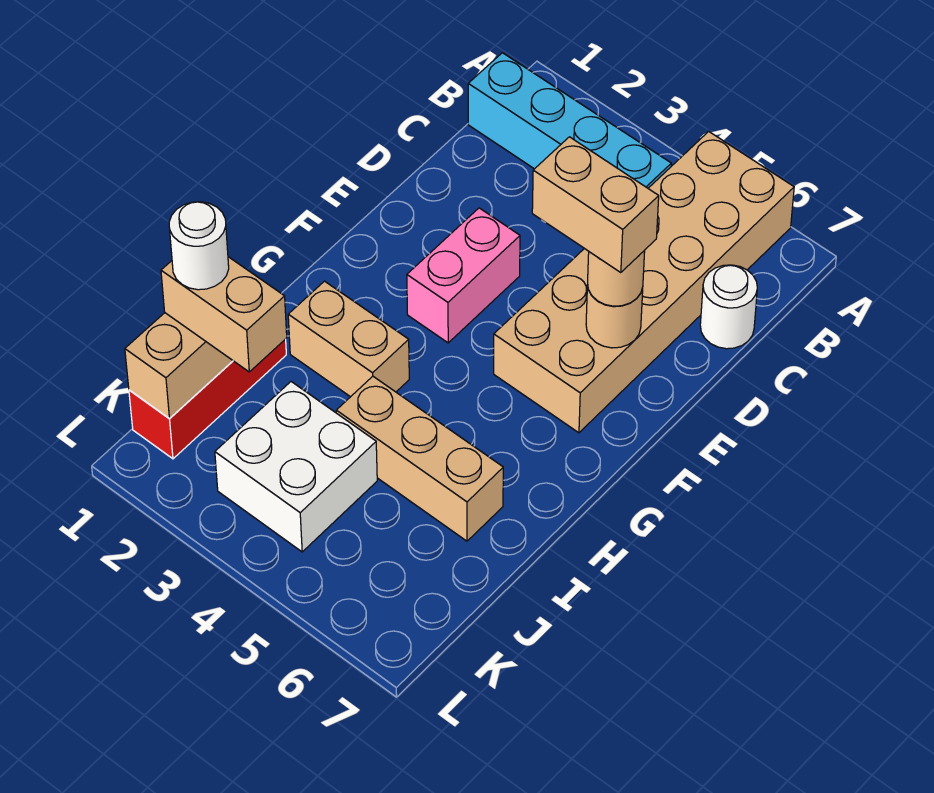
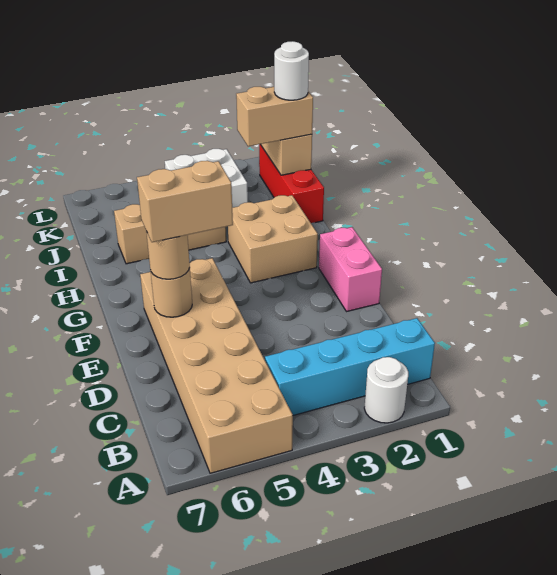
white round brick C7 level 1 -> white round brick A2 level 1
pink brick E3:F3 level 1 -> pink brick E1:F1 level 1
tan brick H2:H3 level 1 -> tan brick G2:H3 level 1

